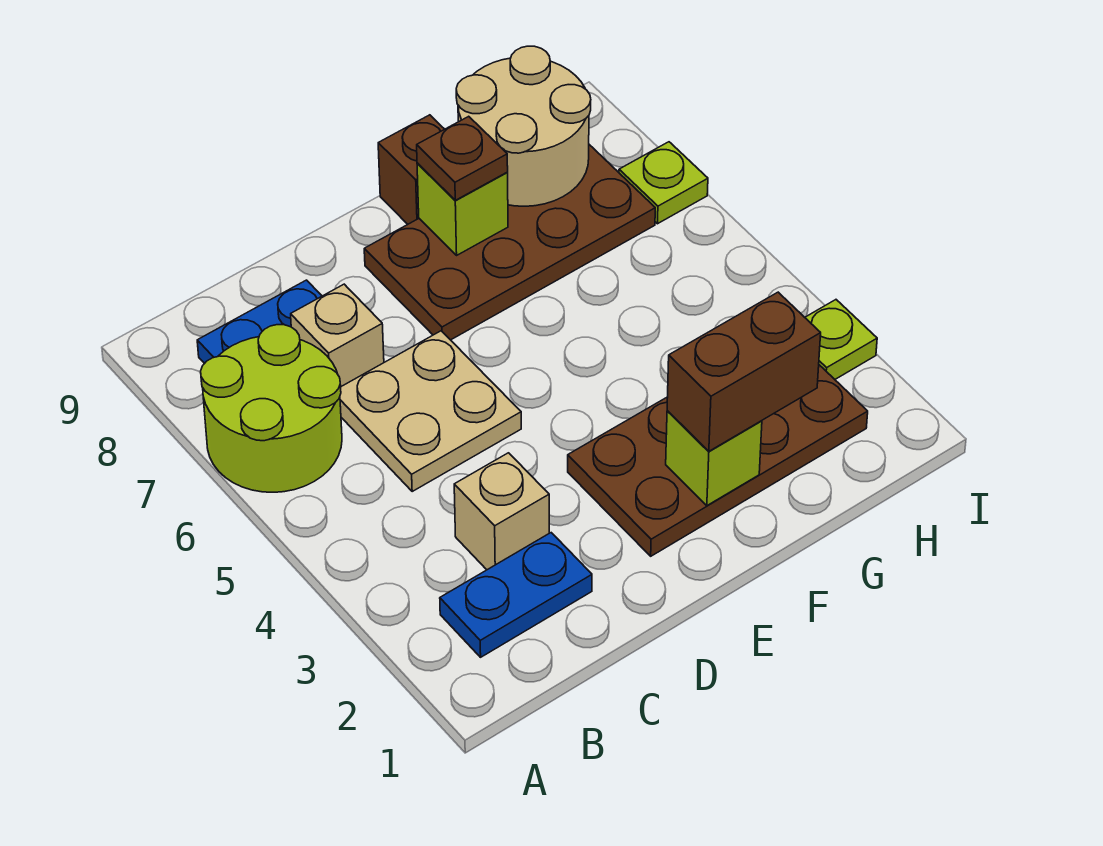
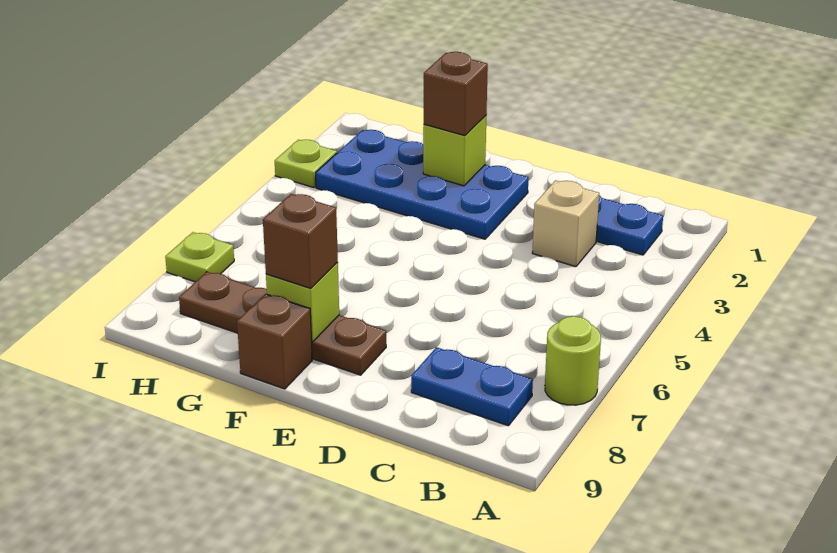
lime round brick A6:B7 level 1 -> lime round brick A7 level 1
tan plate C5:D6 level 1 -> none
tan brick C7 level 1 -> none
brown plate E2:H3 level 1 -> blue plate E2:H3 level 1
brown plate E7:H8 level 1 -> brown plate E8:H8 level 1
brown brick F2:G2 level 3 -> brown brick F2 level 3
brown plate F8 level 3 -> brown brick F8 level 3
tan round brick G8:H9 level 2 -> none

